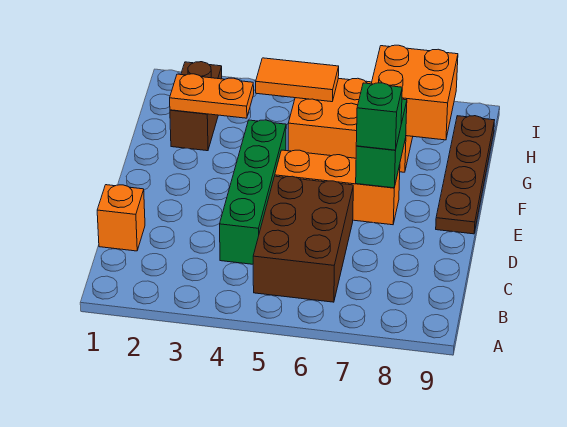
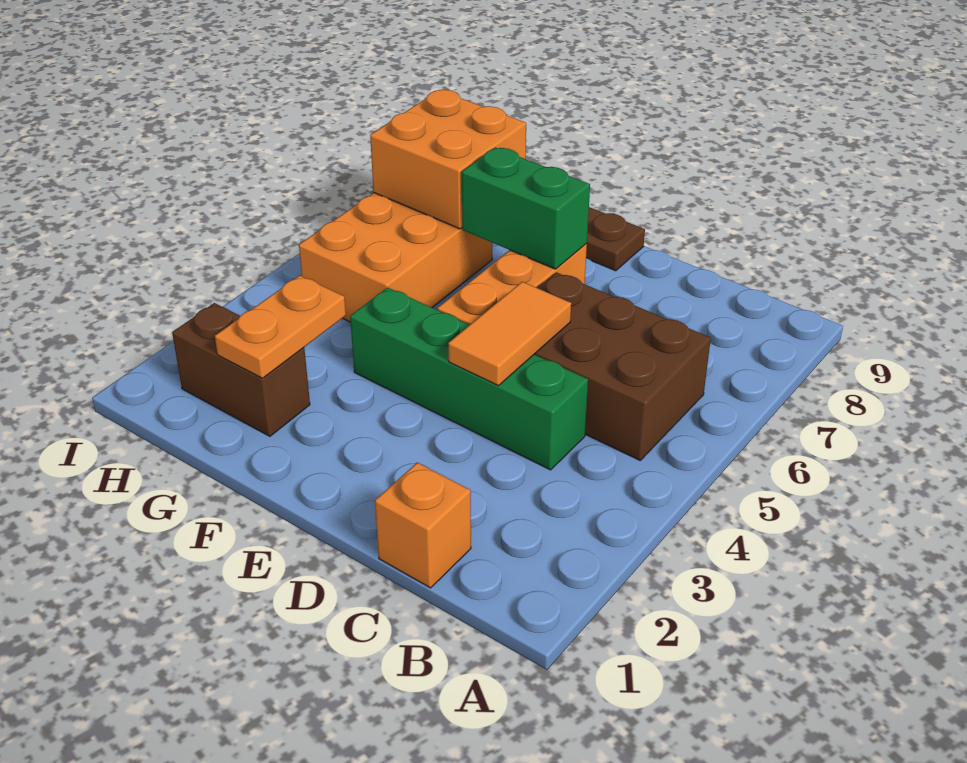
green brick E7 level 3 -> none
orange tile H4:H5 level 2 -> orange tile D4:D5 level 2

